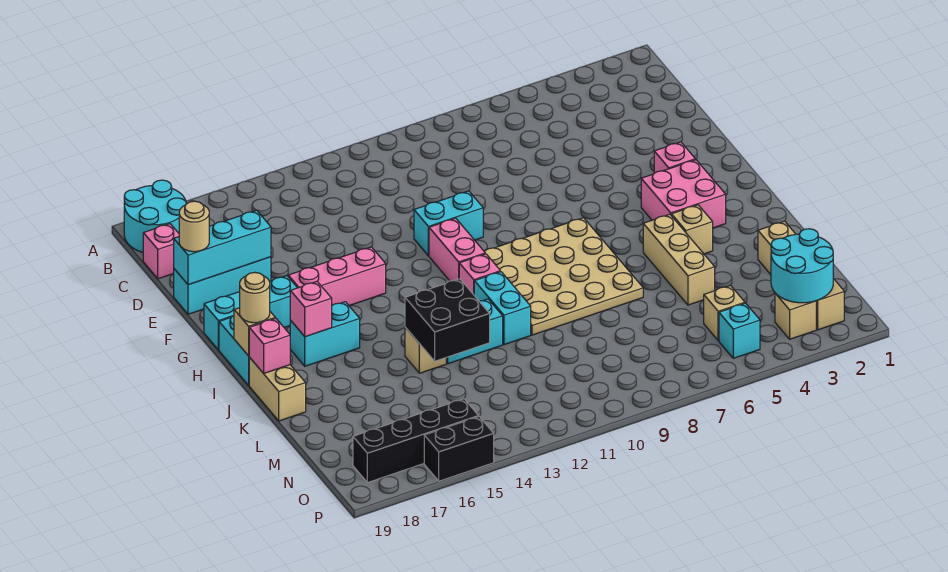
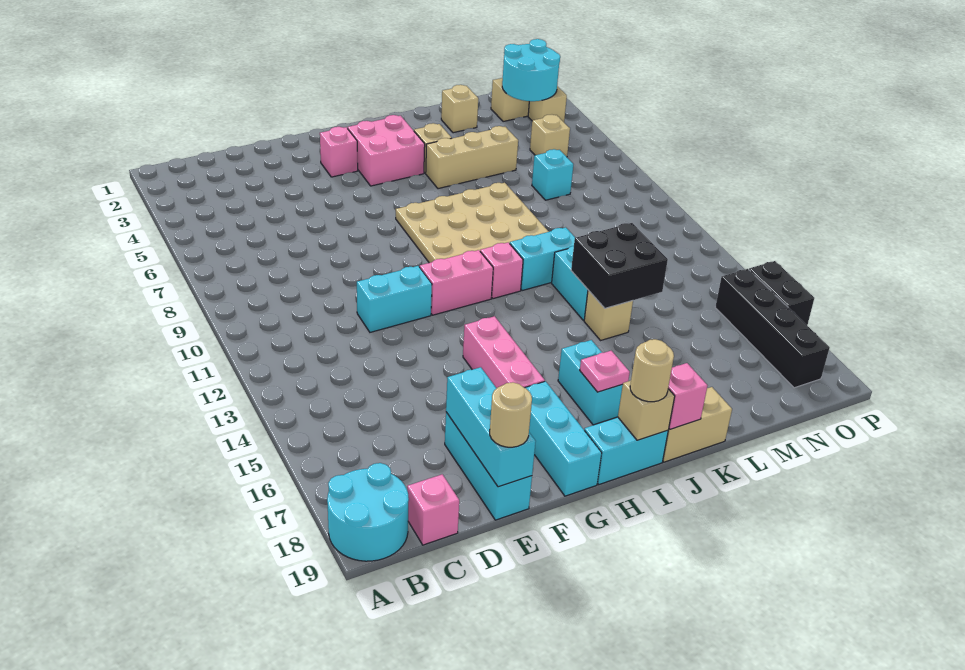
cyan brick F10:F11 level 1 -> cyan brick E11:F11 level 1
pink brick I17 level 2 -> pink plate I17 level 2
cyan brick O5 level 1 -> cyan brick M7 level 1

